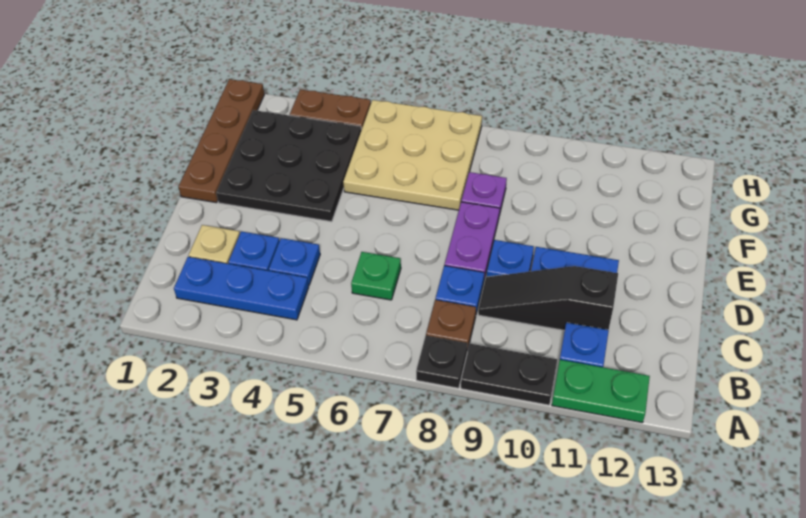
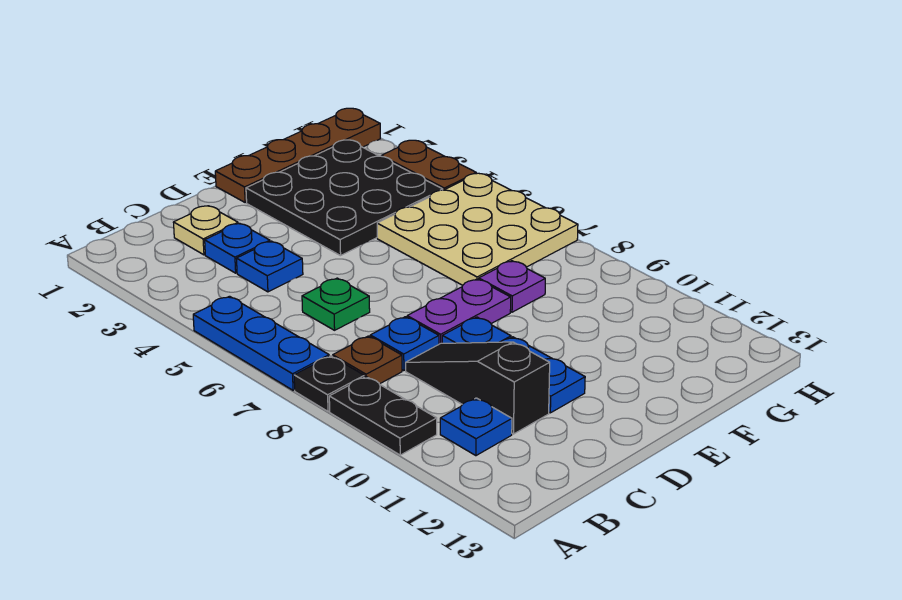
green plate A11:A12 level 1 -> none
blue plate B2:B4 level 1 -> blue plate A5:A7 level 1

